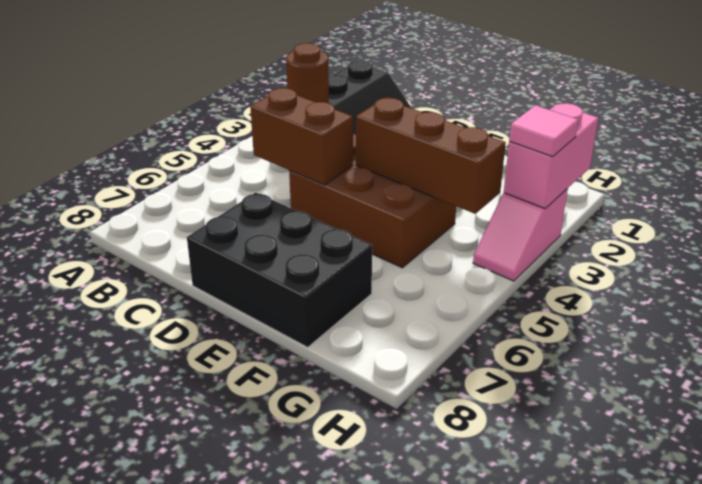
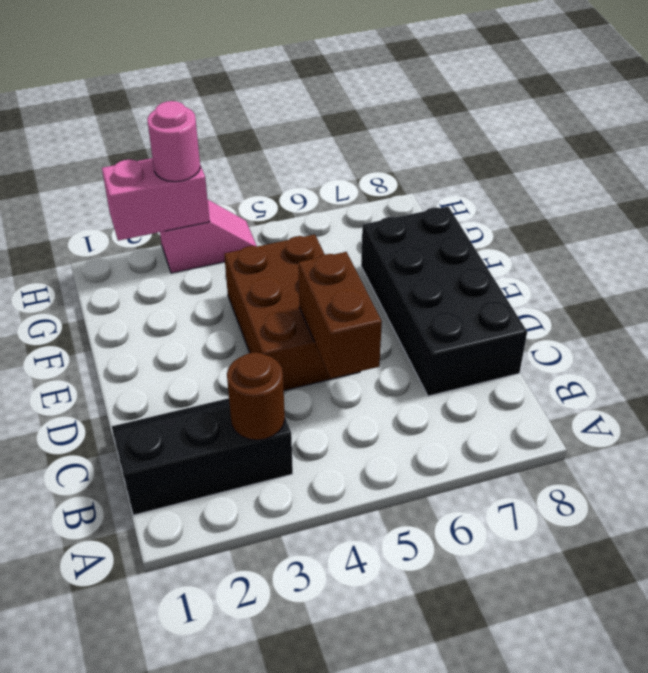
black brick D7:F8 level 1 -> black brick C7:F8 level 1
brown brick E4:G4 level 2 -> none
pink tile H3 level 3 -> pink round brick H3 level 3

